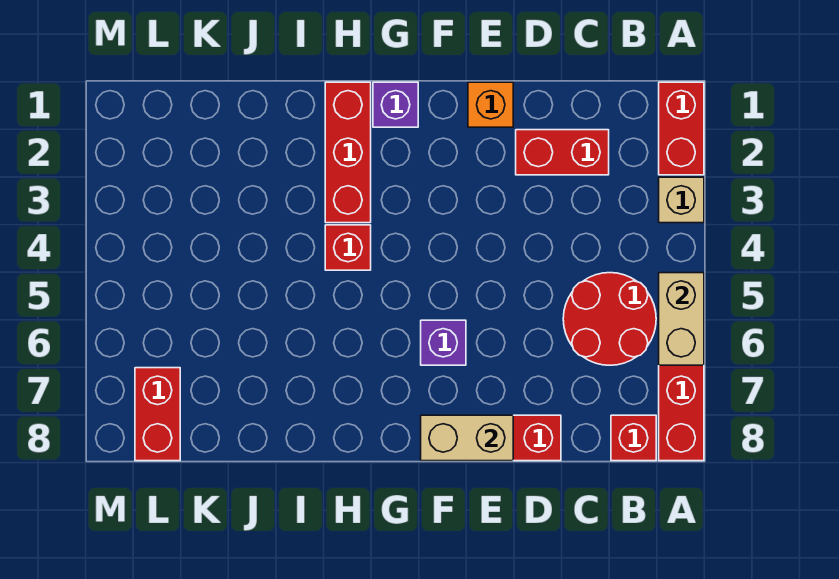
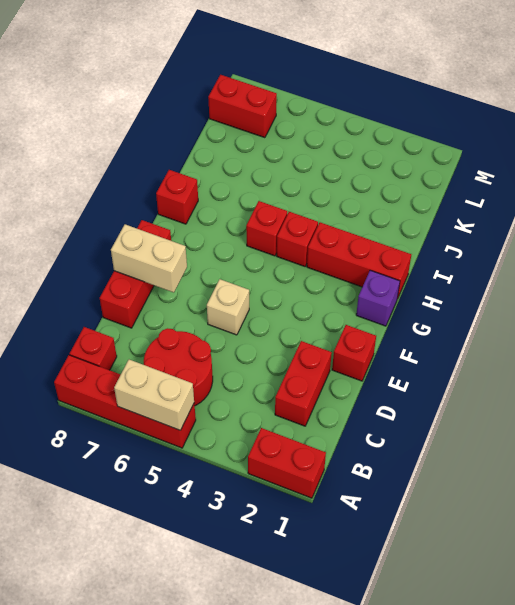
tan brick A3 level 1 -> tan brick E5 level 1
orange brick E1 level 1 -> red brick E1 level 1
tan brick E8:F8 level 2 -> tan brick E7:E8 level 2
purple brick F6 level 1 -> none
none -> red brick H5 level 1
none -> red brick H8 level 1

